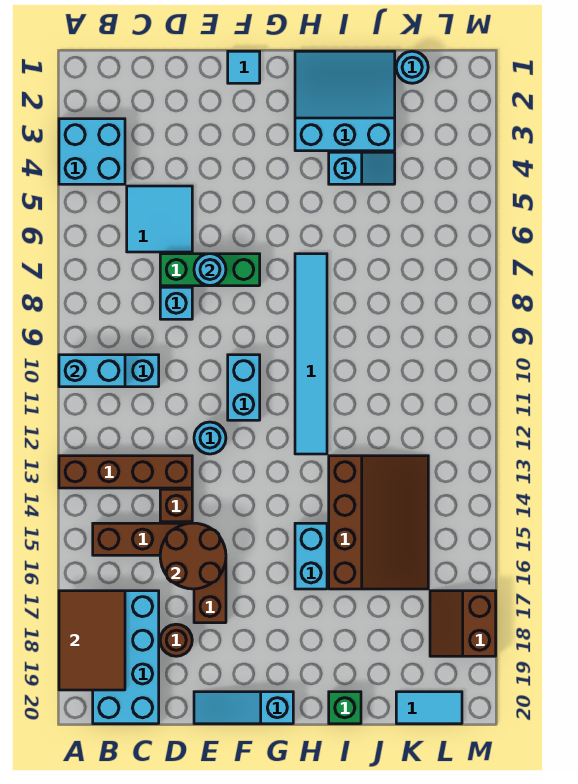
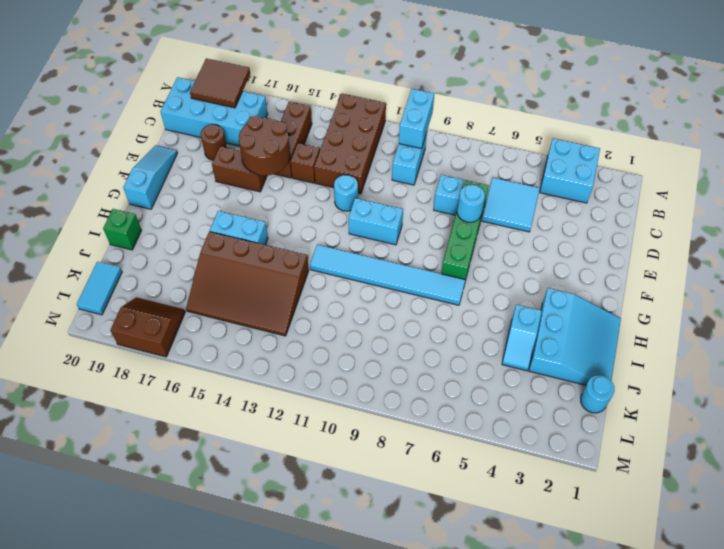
brown brick A13:D13 level 1 -> brown brick A12:D13 level 1
brown tile A17:B19 level 2 -> brown tile A18:B19 level 2
green brick D7:F7 level 1 -> green brick D7:G7 level 1
cyan tile F1 level 1 -> none

